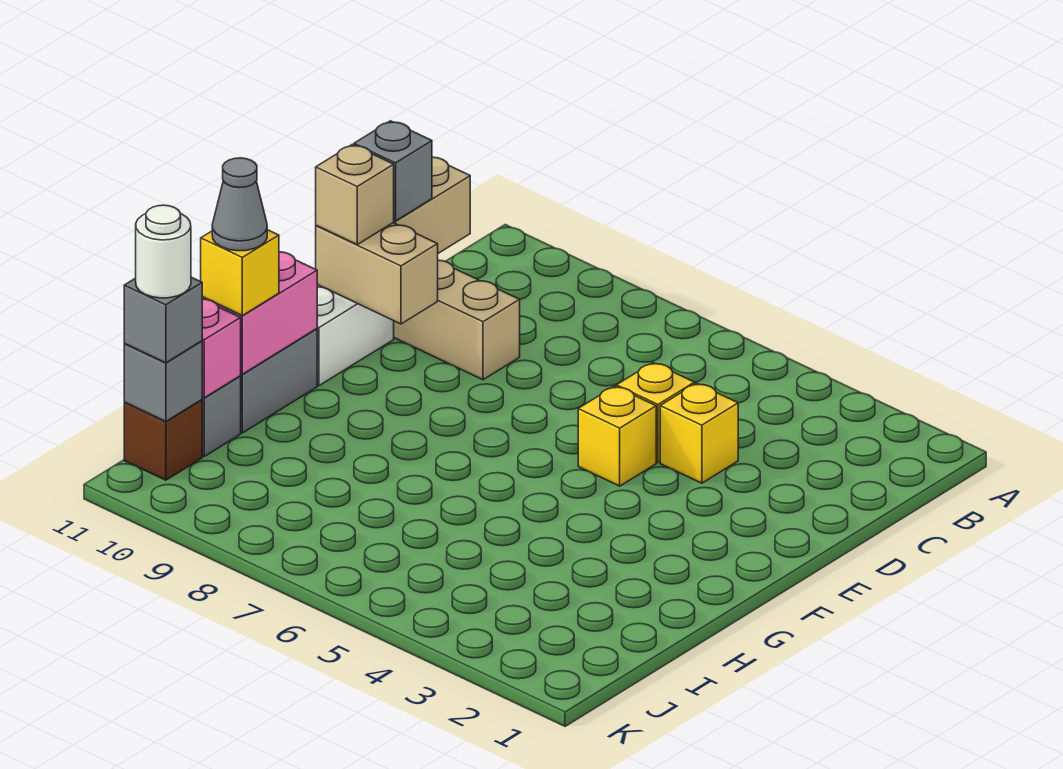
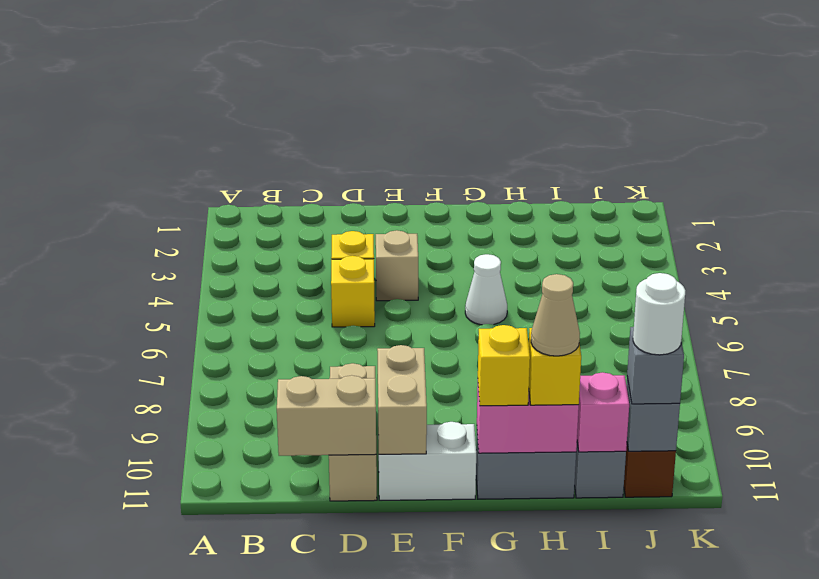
grey brick D11 level 3 -> none
yellow brick E5 level 1 -> yellow brick G11 level 3
tan brick E11 level 3 -> tan brick E4 level 1
none -> white cone G5 level 1
grey cone H11 level 4 -> tan cone H11 level 4

